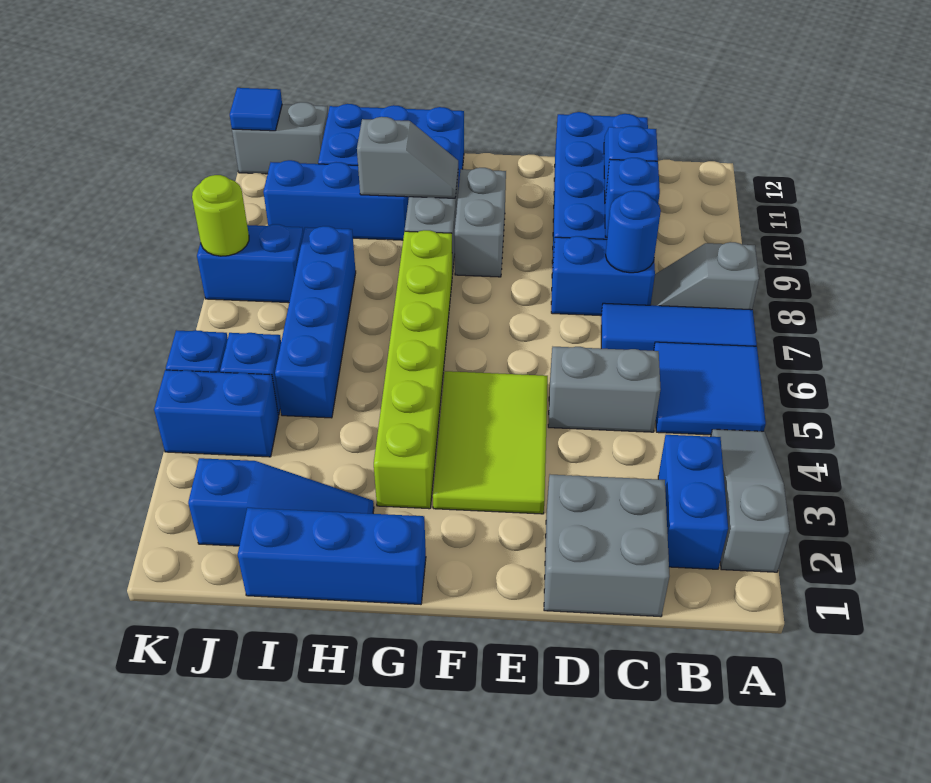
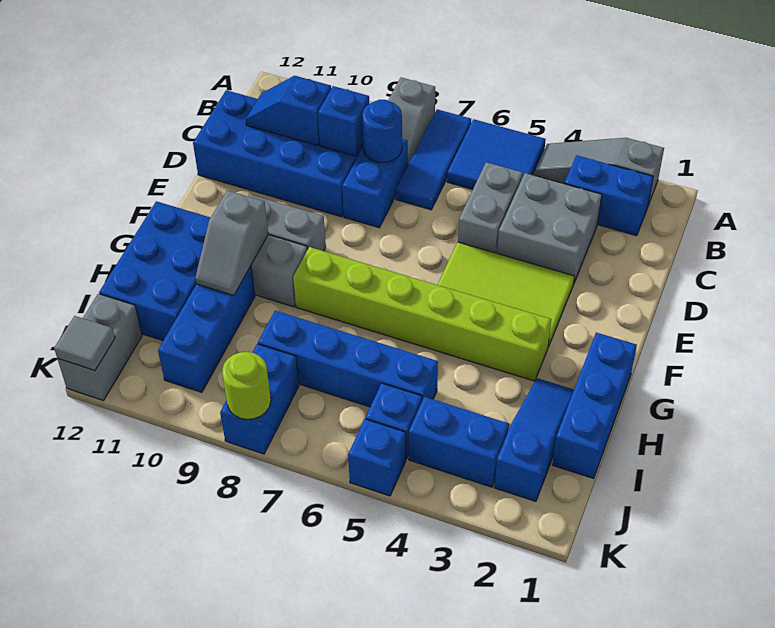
grey brick C1:D2 level 1 -> grey brick C3:D4 level 1
grey slope G10:H10 level 2 top H -> grey slope G10:H10 level 2 top G
blue brick J4:K4 level 1 -> blue brick J3:J4 level 1
blue tile K12 level 2 -> grey tile K12 level 2

